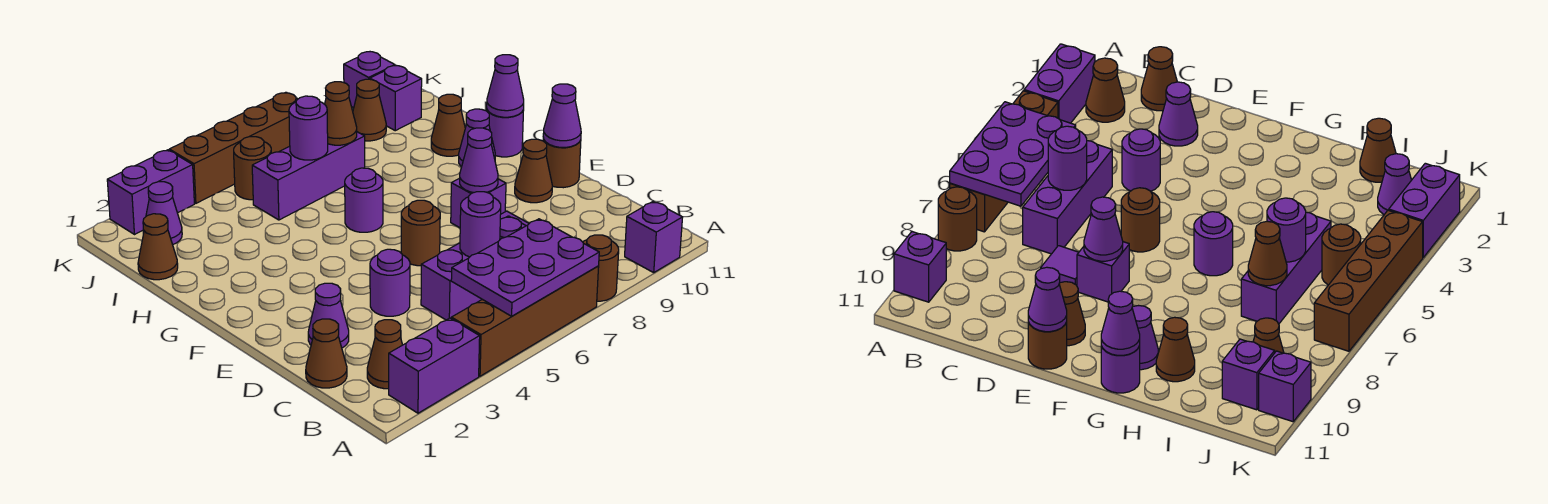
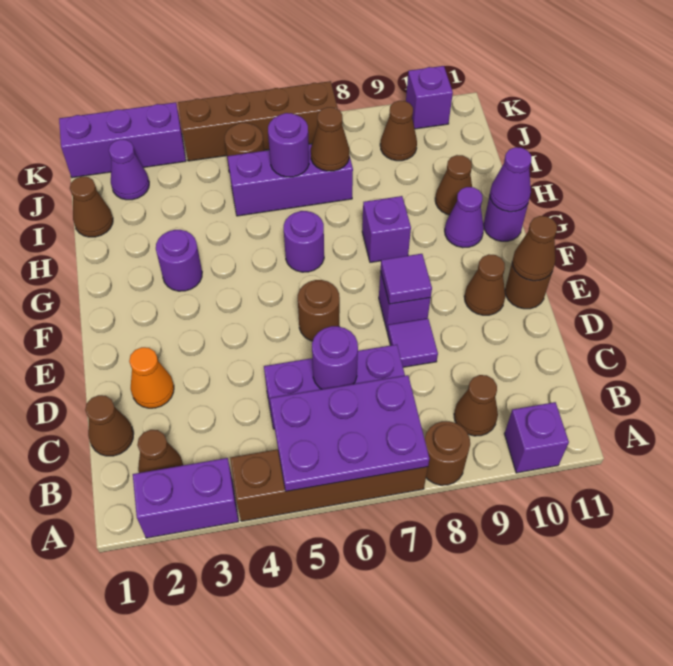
none -> brown cone B9 level 1
purple cone D2 level 1 -> orange cone D2 level 1
purple round brick D4 level 1 -> purple round brick G3 level 1
purple cone E8 level 2 -> purple tile E8 level 2
purple cone E11 level 2 -> brown cone E11 level 2
purple brick J10 level 1 -> purple brick G8 level 1
purple brick K2:K3 level 1 -> purple brick K1:K3 level 1

